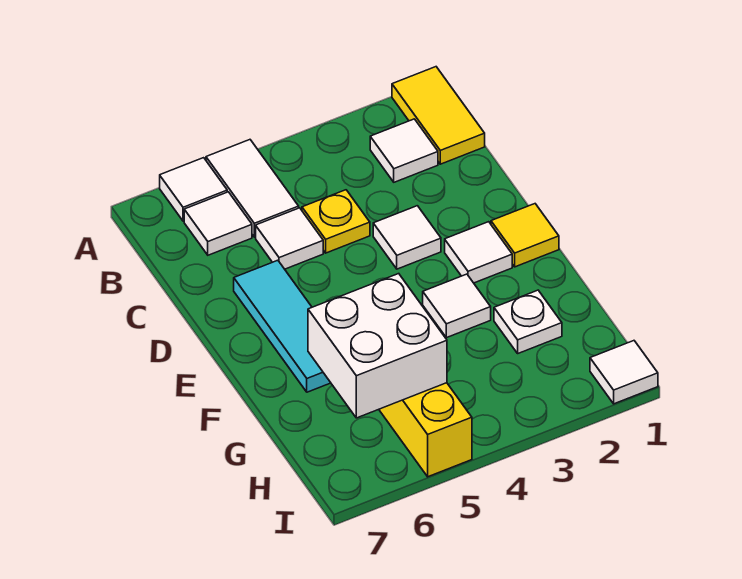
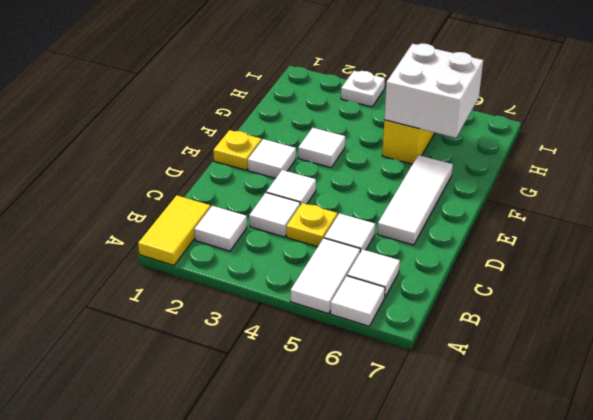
cyan tile D6:F6 level 1 -> white tile D6:F6 level 1
yellow tile E1 level 1 -> yellow plate E1 level 1
white plate G2 level 1 -> white plate I3 level 1
white tile I1 level 1 -> white tile C3 level 1

